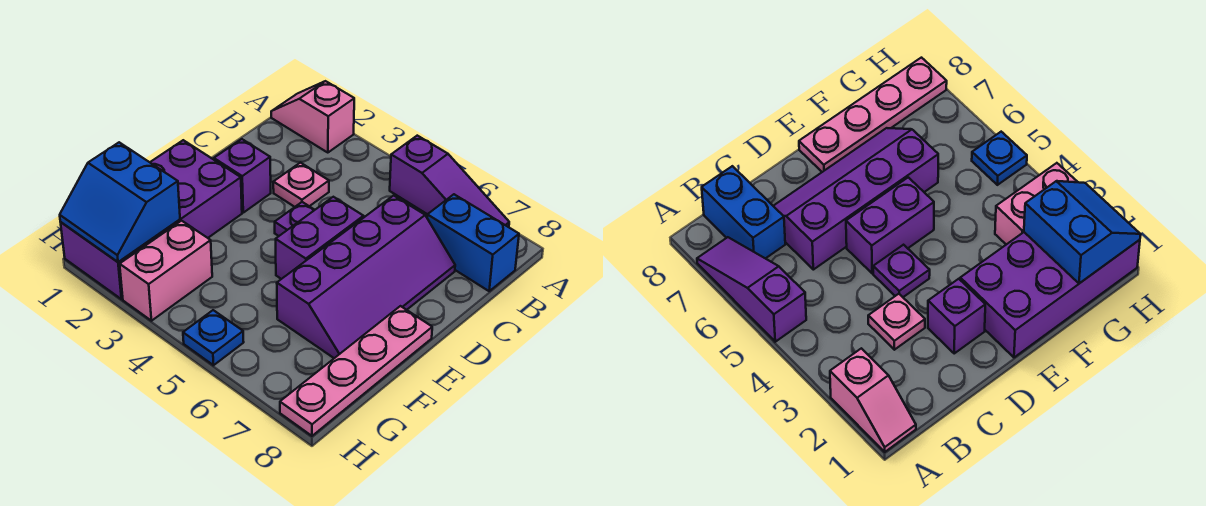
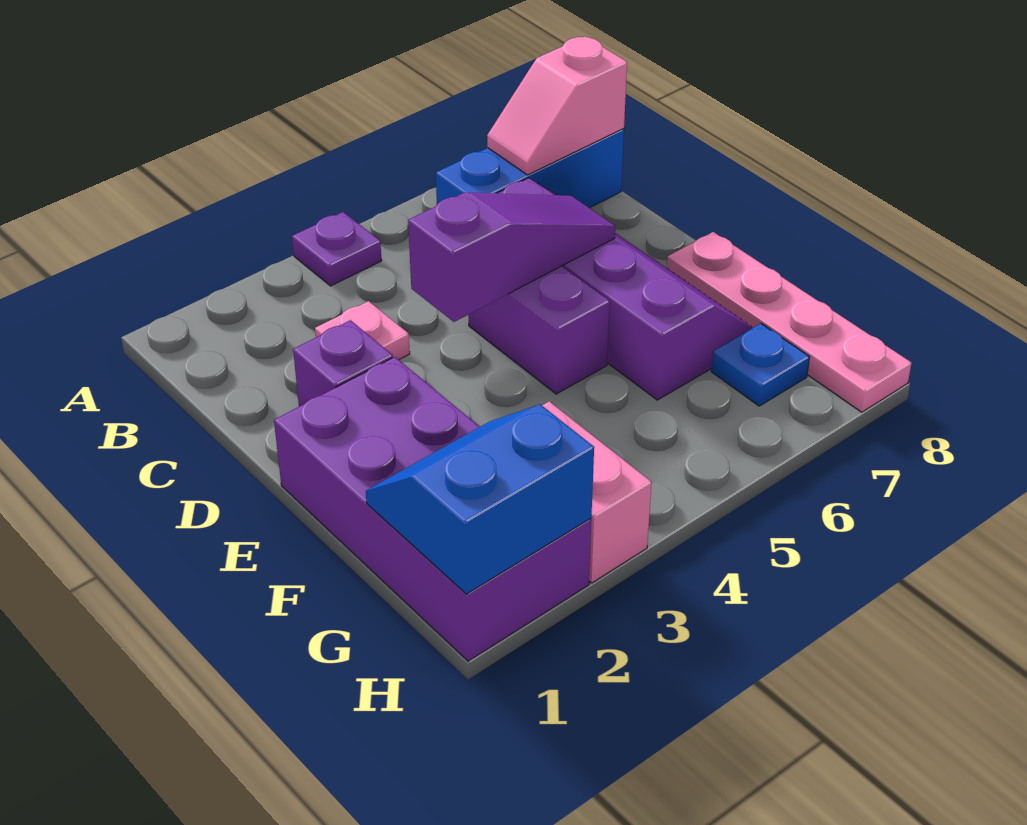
pink slope A1:A2 level 1 top 2 -> pink slope B7:B8 level 2 top 8
purple slope A5:A7 level 1 top 5 -> purple slope D4:D6 level 2 top 4
blue brick B7:B8 level 1 -> blue brick B6:B8 level 1
purple plate D4 level 1 -> purple plate A4 level 1
blue slope G1:H2 level 2 top G -> blue slope G1:H2 level 2 top H
blue plate H5 level 1 -> blue plate G7 level 1

